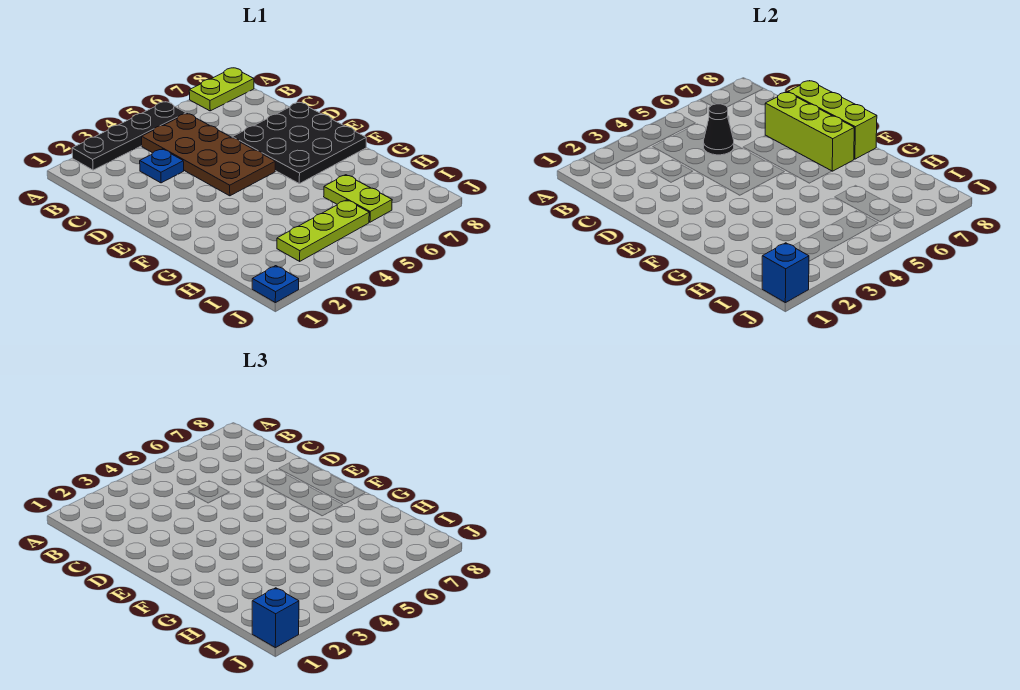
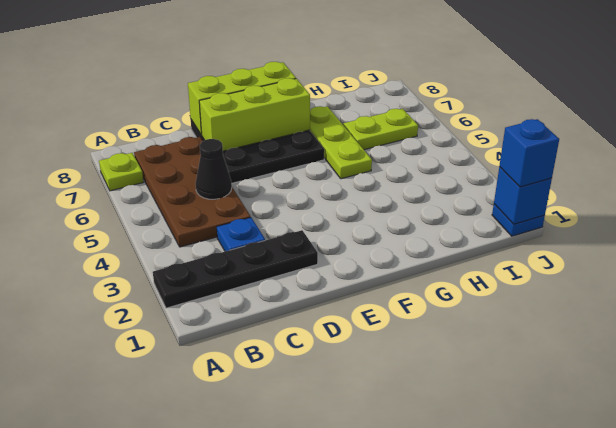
black plate A2:A5 level 1 -> black plate A2:D2 level 1
lime plate A7:A8 level 1 -> lime plate A7 level 1
brown plate B4:E5 level 1 -> brown plate B4:C7 level 1
lime plate I3:I5 level 1 -> lime plate G5:G7 level 1

